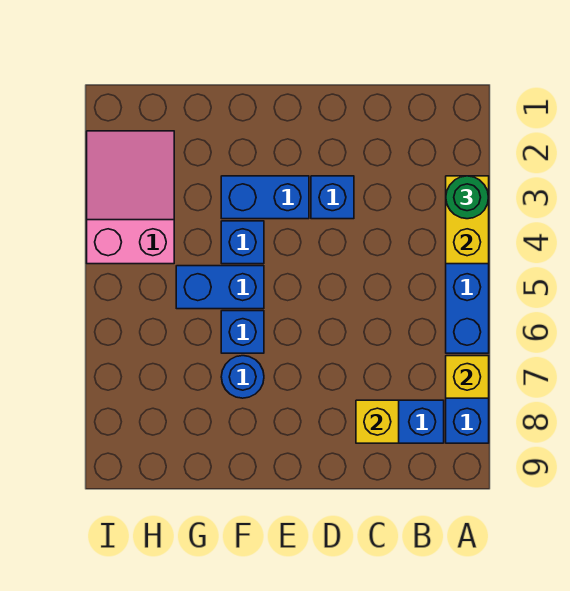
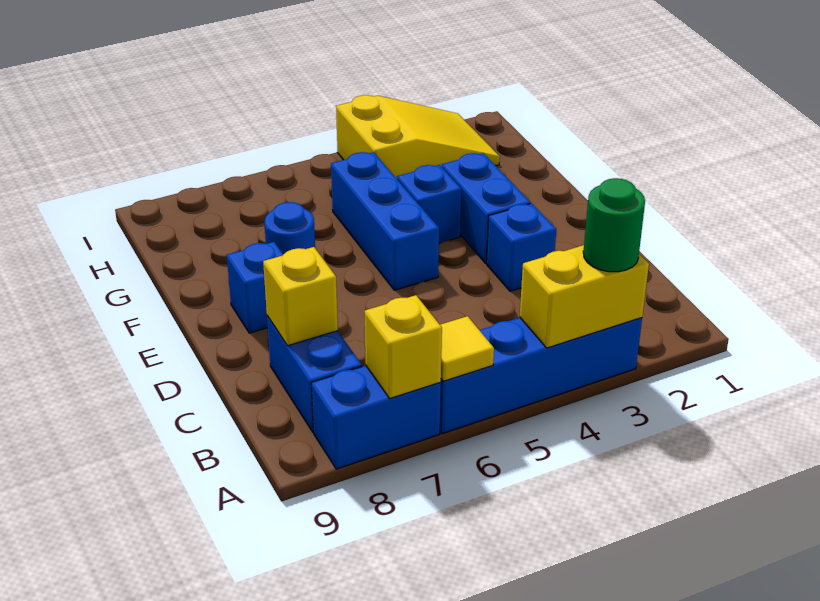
none -> yellow tile A6 level 2
blue brick F5:G5 level 1 -> blue brick E5:G5 level 1
blue brick F6 level 1 -> blue brick E8 level 1
pink slope H2:I4 level 1 top 4 -> yellow slope H2:I4 level 1 top 4

